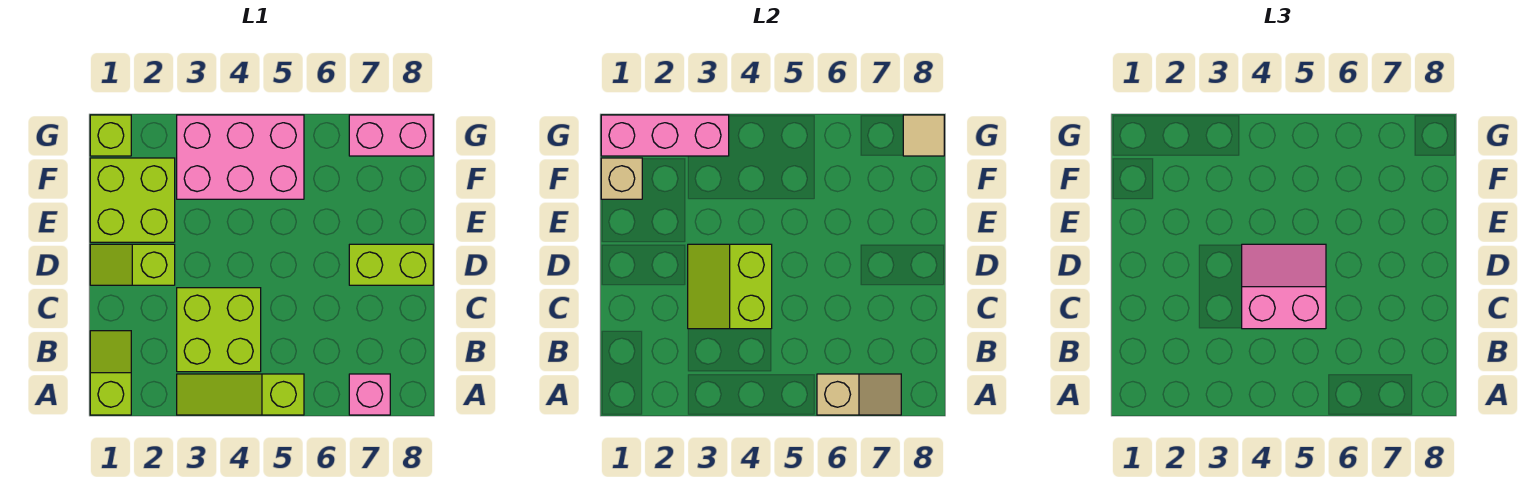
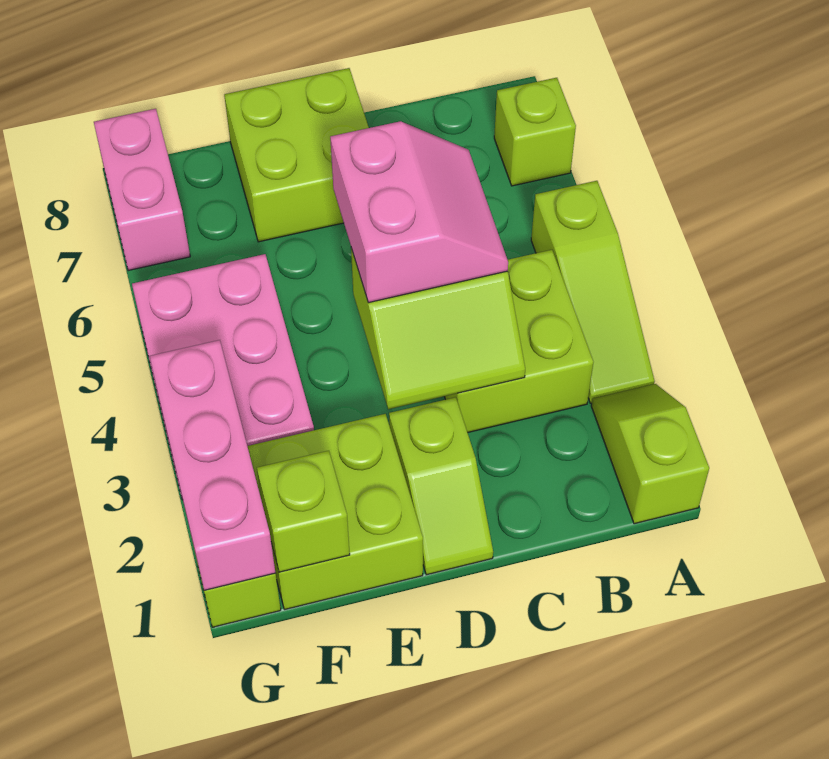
lime slope A1:B1 level 1 top A -> lime slope A1:A2 level 1 top 1
tan slope A6:A7 level 2 top 6 -> none
pink brick A7 level 1 -> lime brick A7 level 1
pink slope C4:D5 level 3 top C -> pink slope C4:D5 level 3 top D
lime brick D7:D8 level 1 -> lime brick D7:E8 level 1
tan brick F1 level 2 -> lime brick F1 level 2
tan tile G8 level 2 -> none

